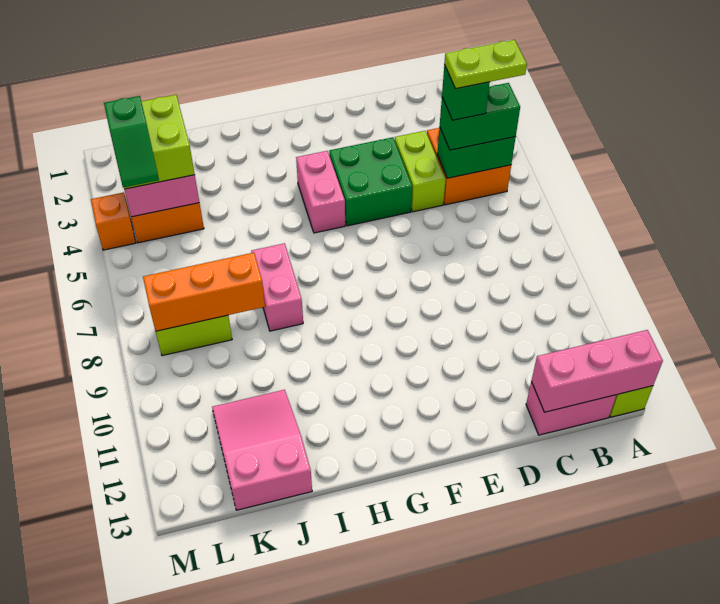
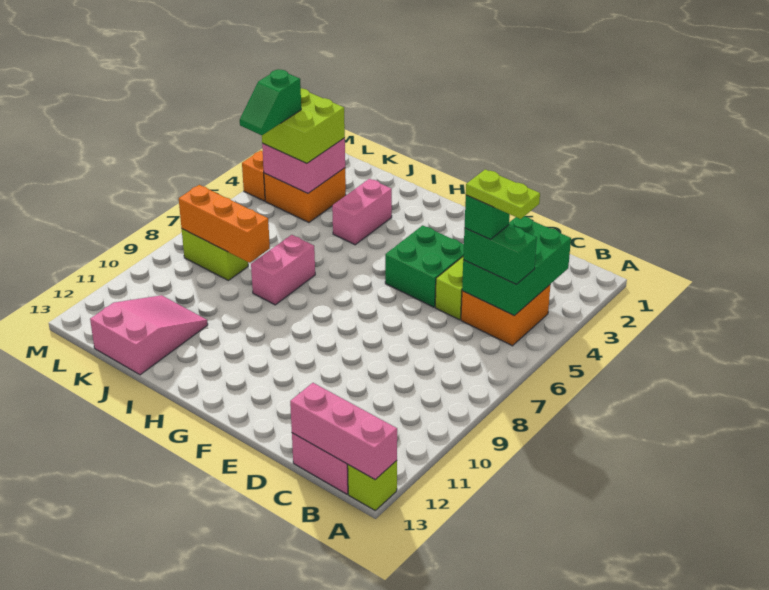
green brick B5:C5 level 2 -> green brick B3:C5 level 2
pink brick G4:G5 level 1 -> pink brick I3:I4 level 1

